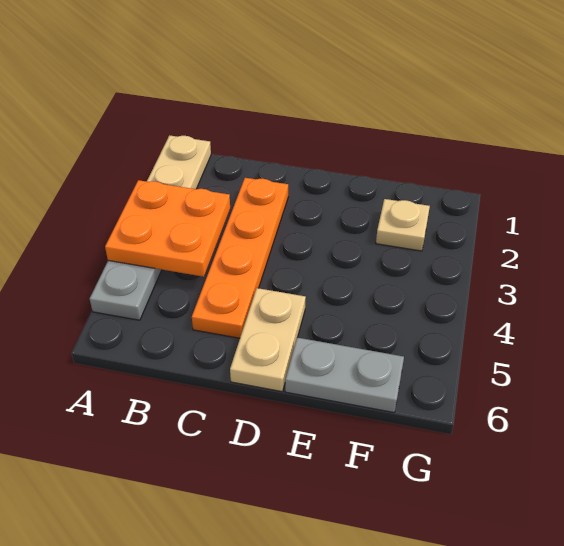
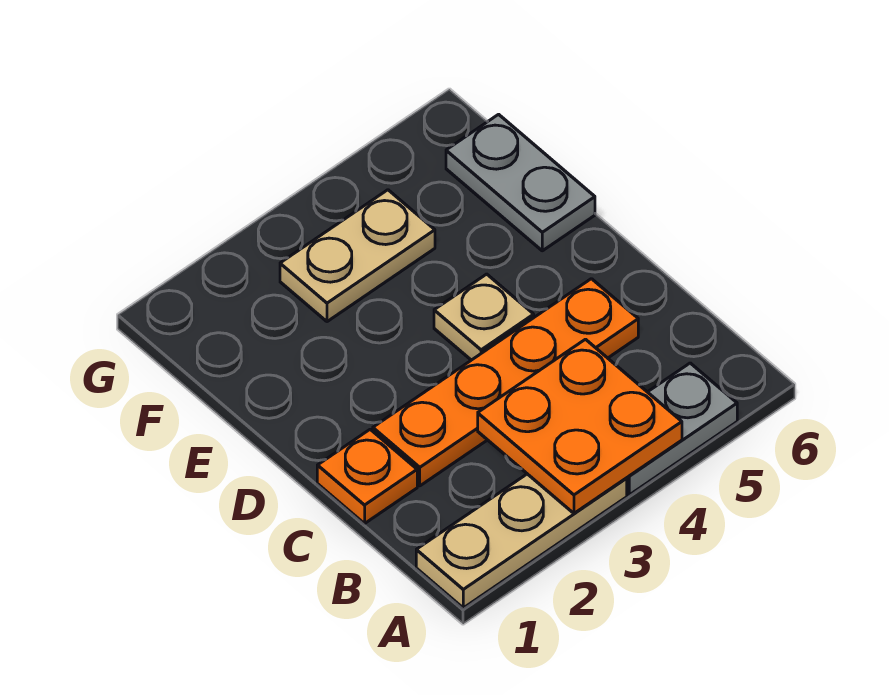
none -> orange plate C1 level 1
tan plate D5:D6 level 1 -> tan plate F3:F4 level 1
tan plate F2 level 1 -> tan plate D4 level 1

